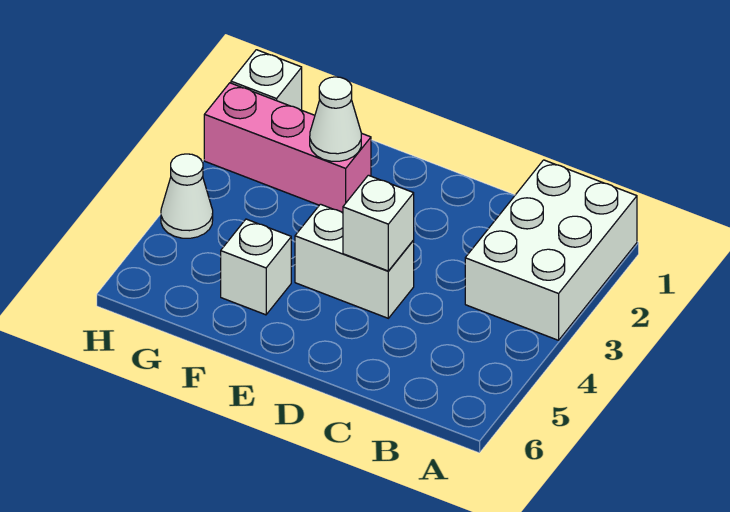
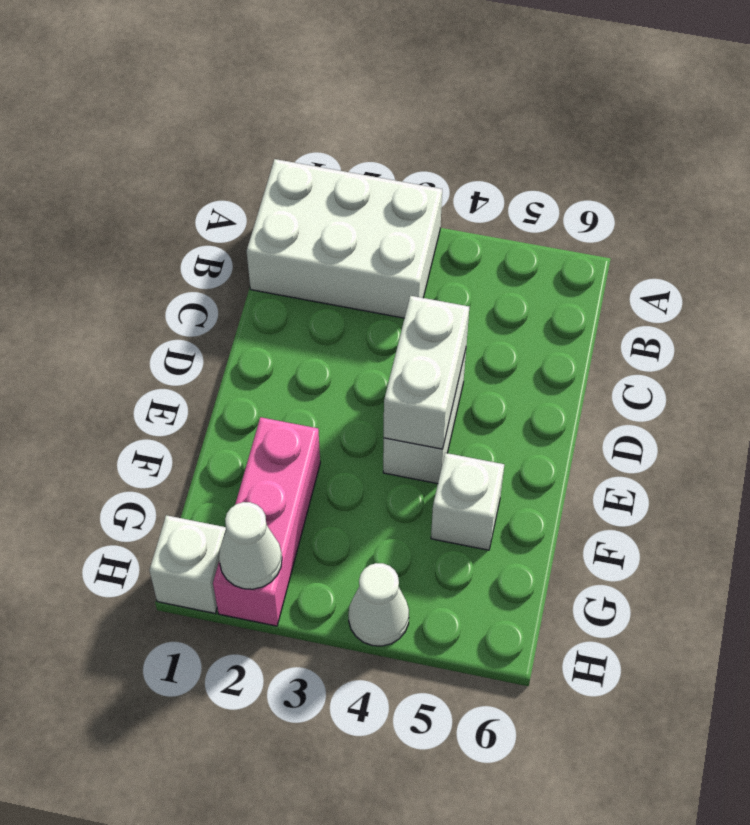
white brick D4 level 2 -> white brick D4:E4 level 2
white cone F2 level 2 -> white cone H2 level 2

